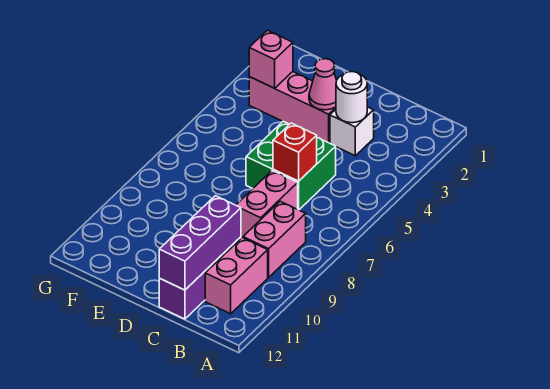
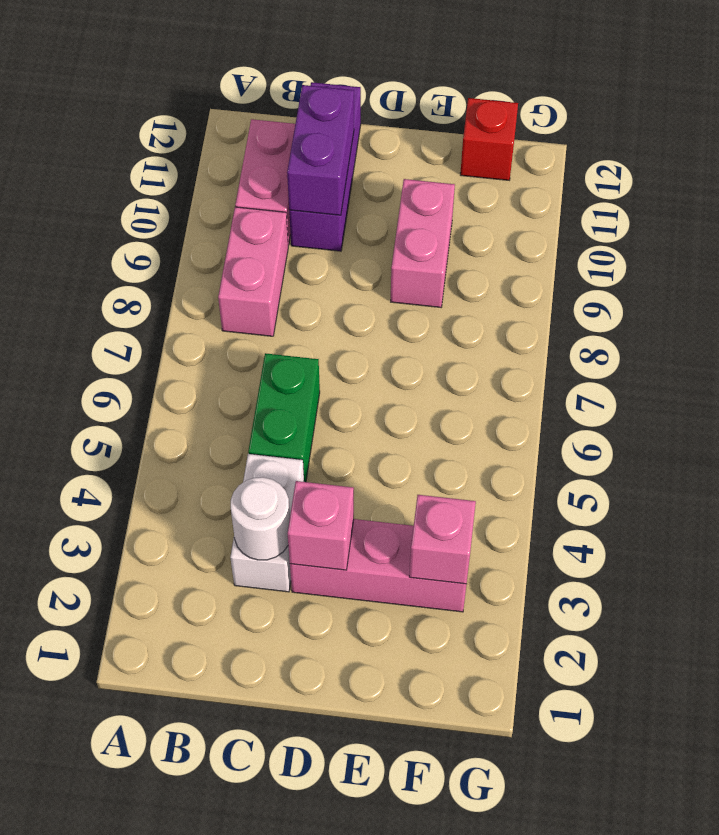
white brick C3 level 1 -> white brick C3:C4 level 1
green brick C5:D6 level 1 -> green brick C5:C6 level 1
red brick C6 level 2 -> red brick F12 level 1
pink brick C7:C8 level 1 -> pink brick E9:E10 level 1
purple brick C10:C12 level 2 -> purple brick C10:C11 level 2
pink cone D3 level 2 -> pink brick D3 level 2

